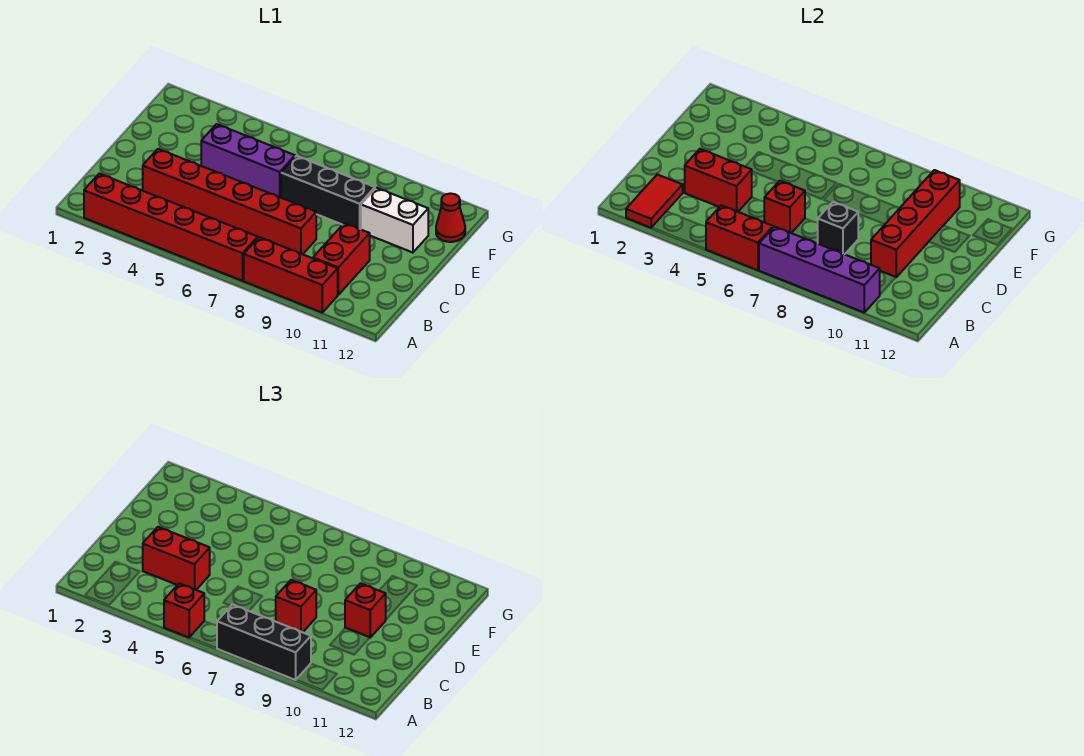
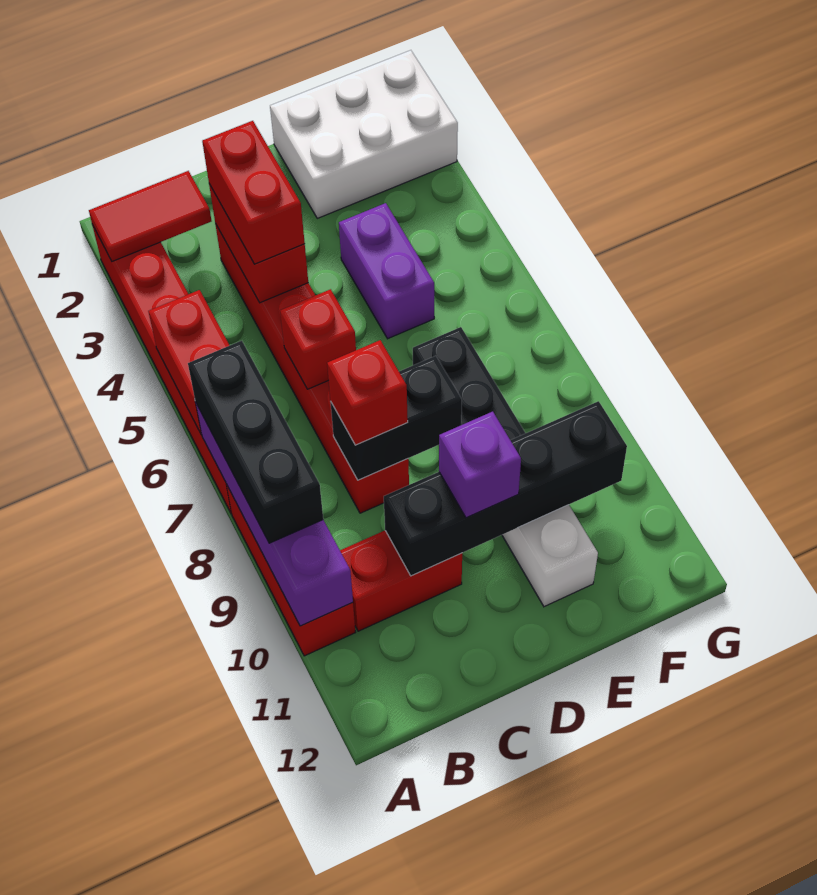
red brick A5 level 3 -> none
black brick C8 level 2 -> black brick C8:D8 level 2
red brick C10:F10 level 2 -> black brick C10:F10 level 2
red brick D10 level 3 -> purple brick D10 level 3
none -> white brick E1:G2 level 1
purple brick E4:E6 level 1 -> purple brick E4:E5 level 1
red cone F12 level 1 -> none

